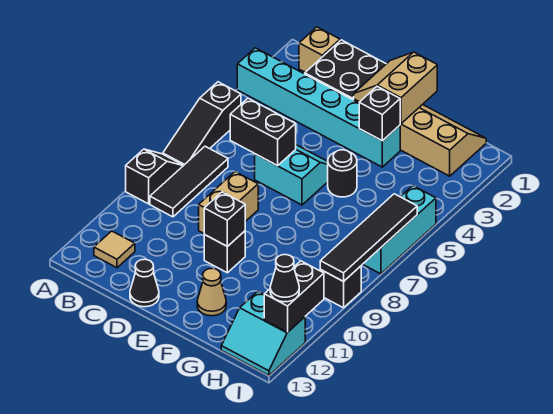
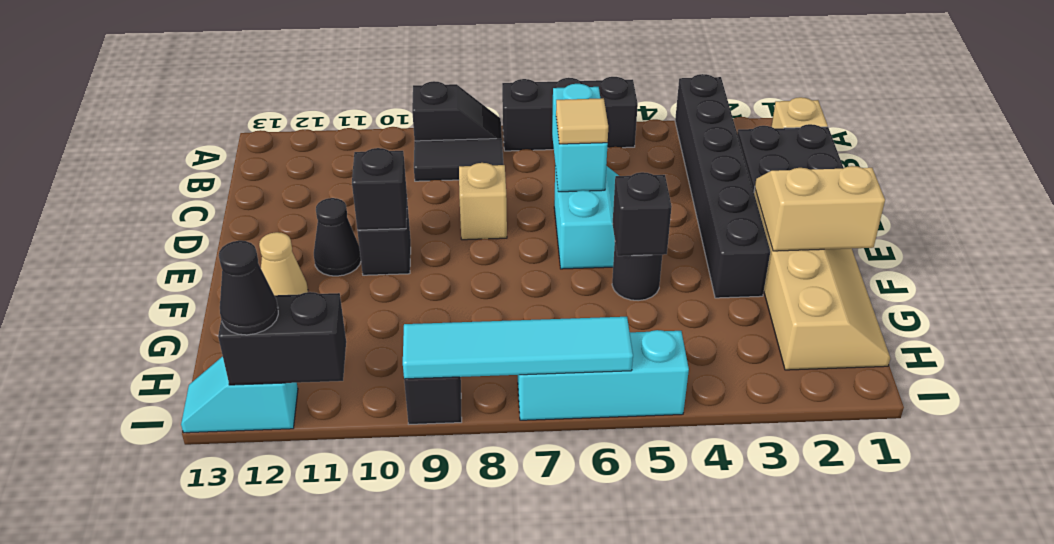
cyan brick A3:F3 level 1 -> black brick A3:F3 level 1
black slope A5:A7 level 1 top 5 -> black brick A5:A7 level 1
black tile B7:B9 level 1 -> black tile B8:B9 level 1
tan tile B12 level 1 -> tan tile D6 level 3
black brick C6:D6 level 2 -> cyan brick C6:D6 level 2
tan brick D8:D9 level 1 -> tan brick D8 level 1
black cone D13 level 1 -> black cone E11 level 1
black brick F3 level 2 -> black brick F5 level 2
cyan slope H12:I13 level 1 top 12 -> cyan slope I12:I13 level 1 top 12
black tile I6:I9 level 2 -> cyan tile I6:I9 level 2

